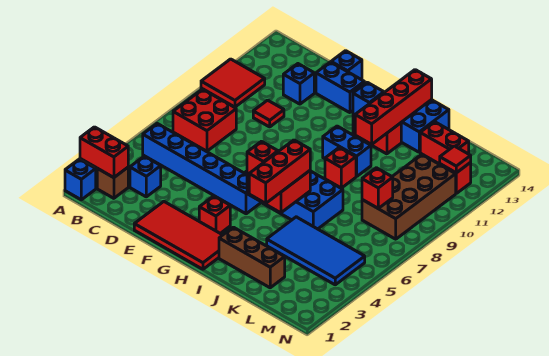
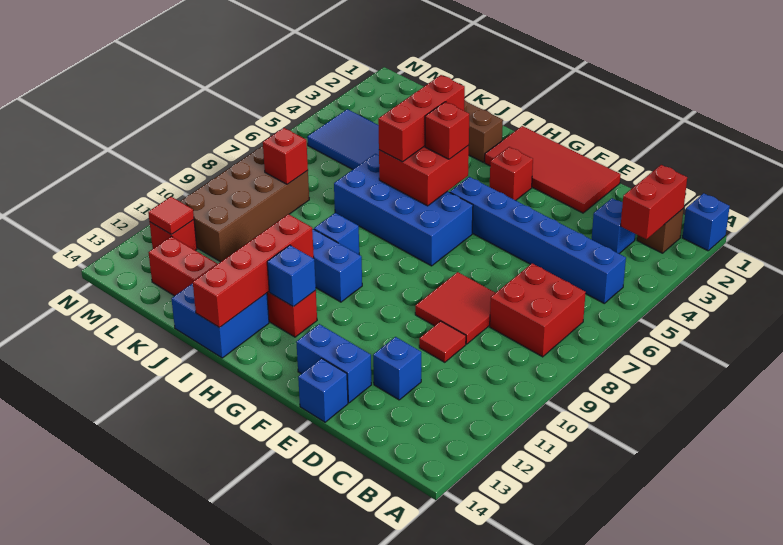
red brick A2:B2 level 2 -> red brick B2:B3 level 2
red tile A10:B11 level 1 -> red tile D8:E9 level 1
red brick I9 level 1 -> blue brick I9 level 1

